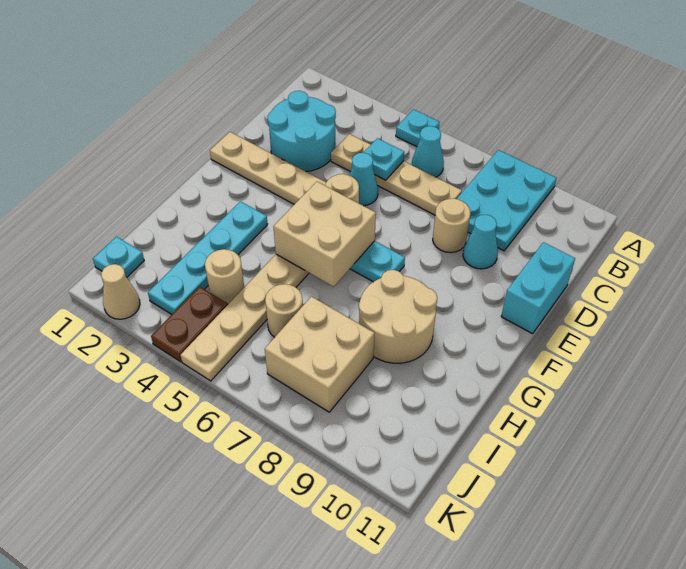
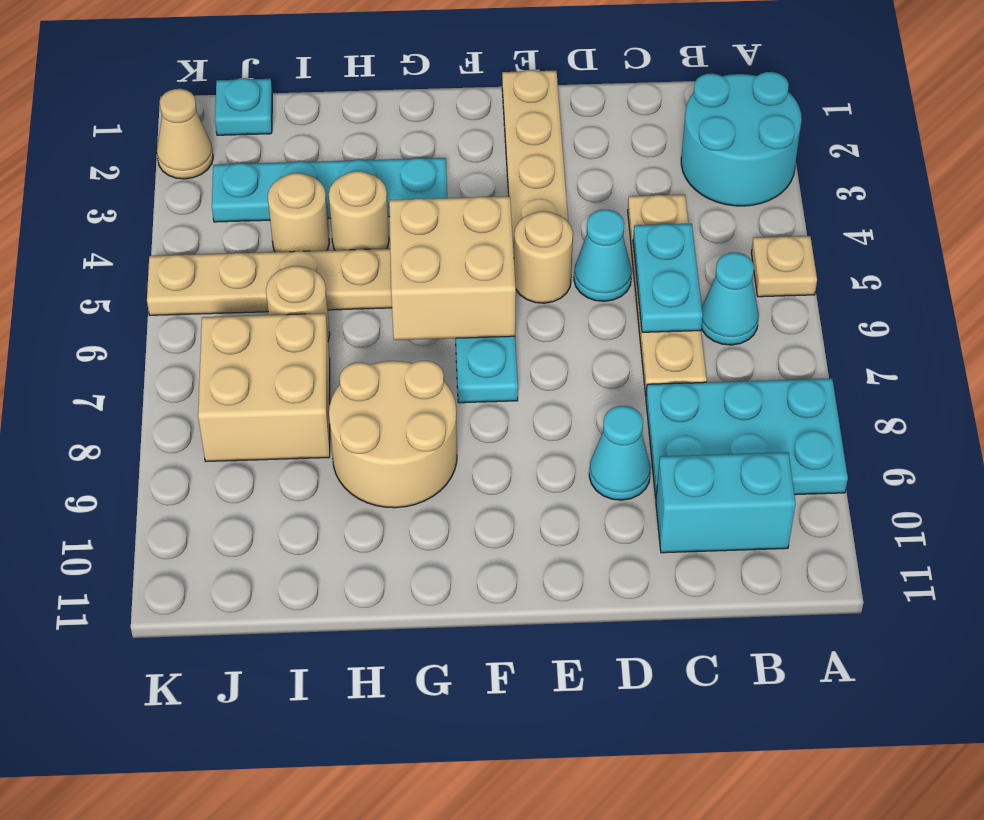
cyan plate A5 level 1 -> tan plate A5 level 1
cyan round brick C2:D3 level 1 -> cyan round brick A2:B3 level 1
cyan plate C5 level 2 -> cyan plate C5:C6 level 2
tan round brick D8 level 1 -> tan round brick H4 level 1
cyan brick D11:E11 level 1 -> cyan brick B10:C10 level 1
brown plate J4:K4 level 1 -> none

